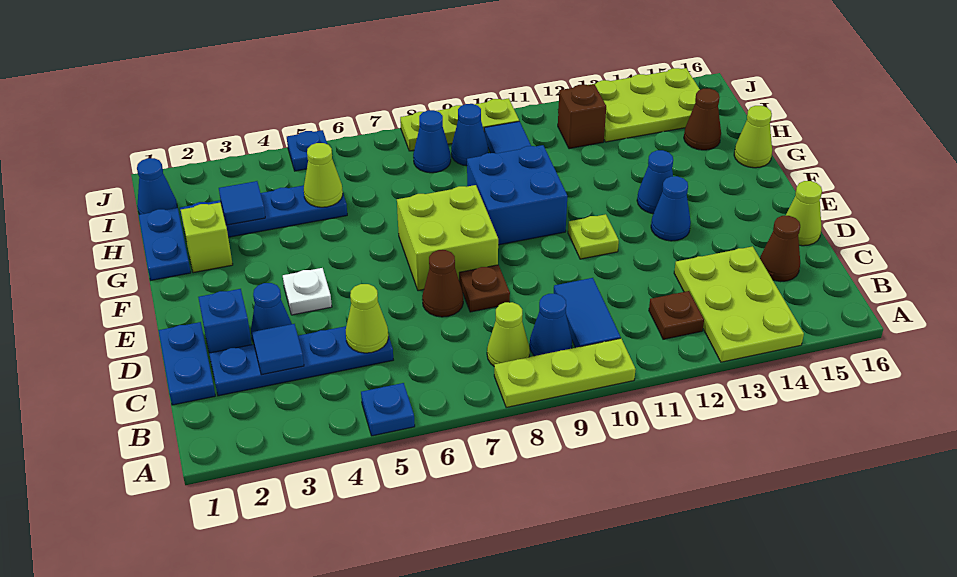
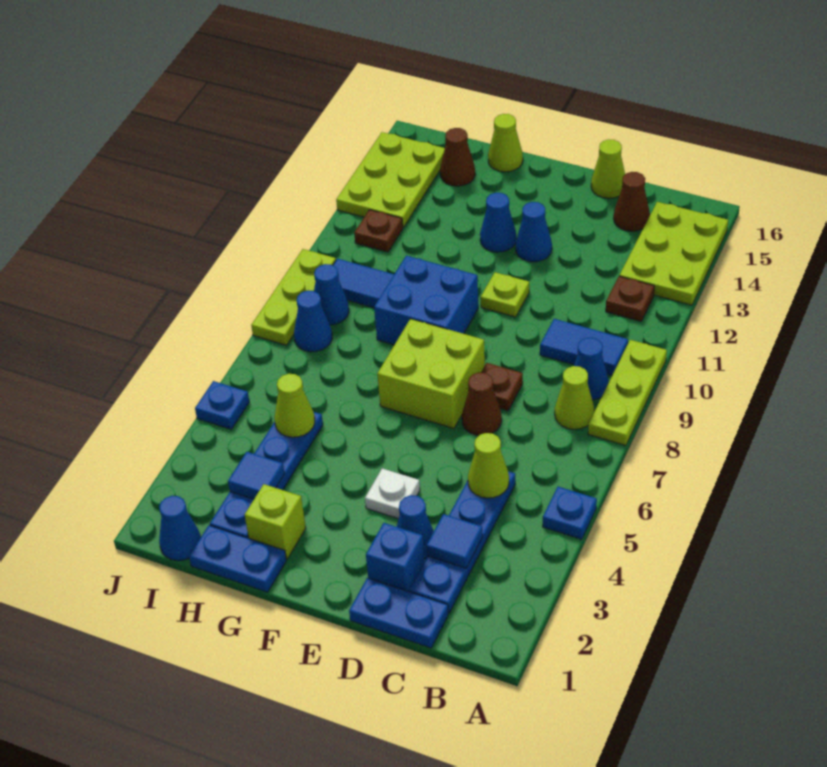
lime plate A13:C14 level 1 -> lime plate A13:B15 level 1
brown brick I12 level 1 -> brown plate I12 level 1

